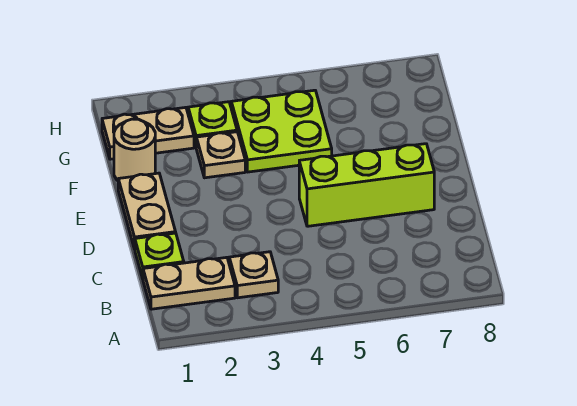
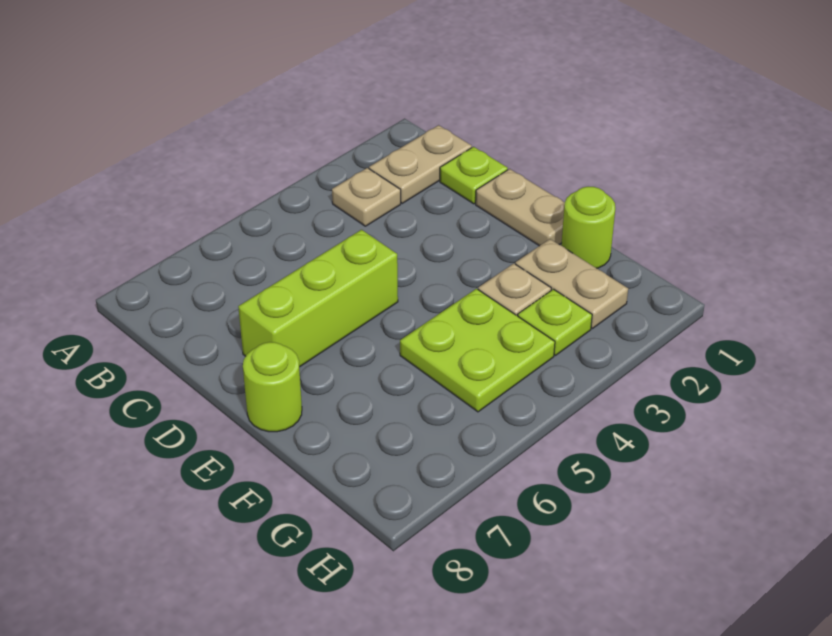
none -> lime round brick E8 level 1
tan round brick F1 level 1 -> lime round brick F1 level 1
tan plate G1:G2 level 1 -> tan plate F2:G2 level 1

